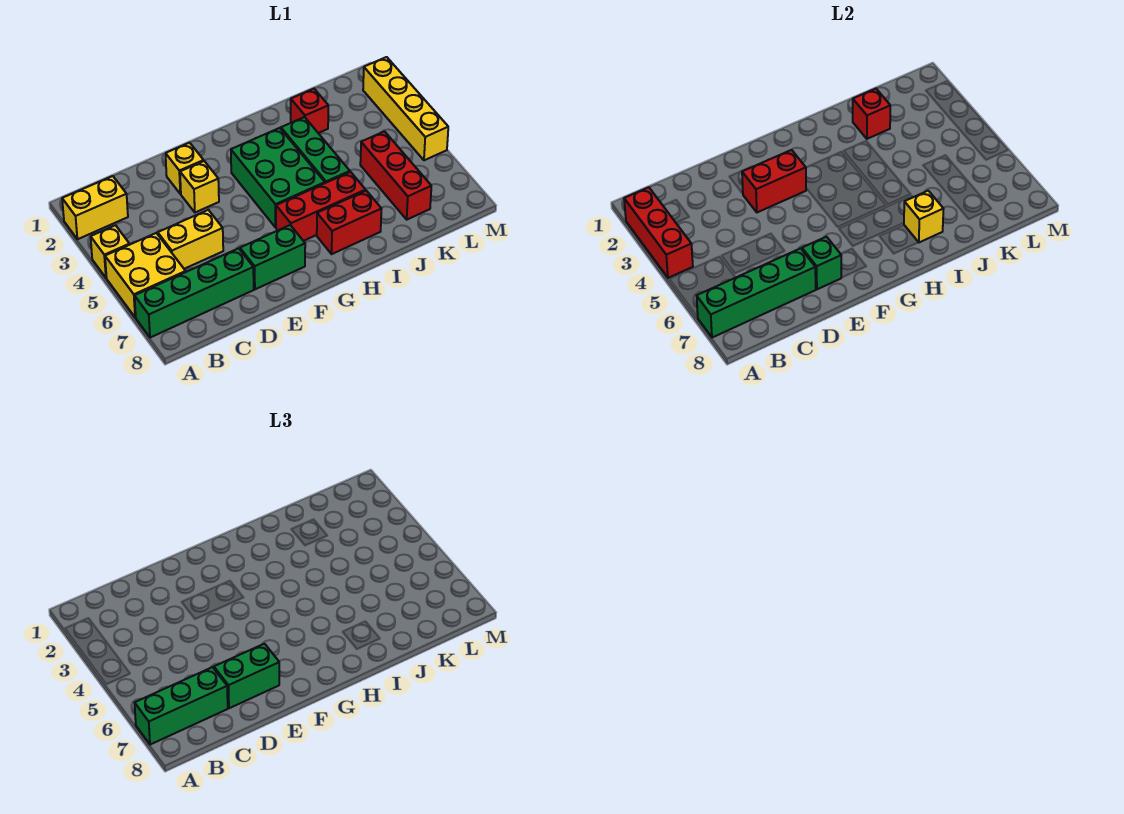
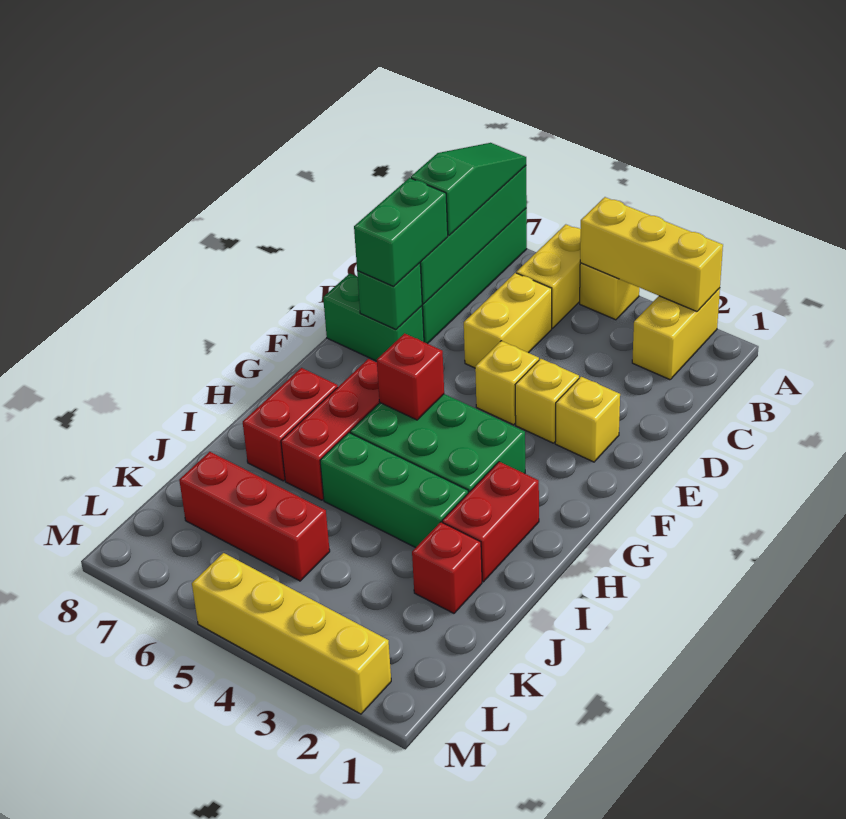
red brick A2:A4 level 2 -> yellow brick A2:A4 level 2
yellow brick A5:B6 level 1 -> yellow brick A5:B5 level 1
green brick A7:C7 level 3 -> green slope A7:C7 level 3 top C
red brick E3:F3 level 2 -> red brick H2:I2 level 1
green brick E7:F7 level 1 -> green brick E7:E8 level 1
yellow brick I7 level 2 -> yellow brick E4 level 1
red brick J2 level 2 -> red brick G5 level 2

